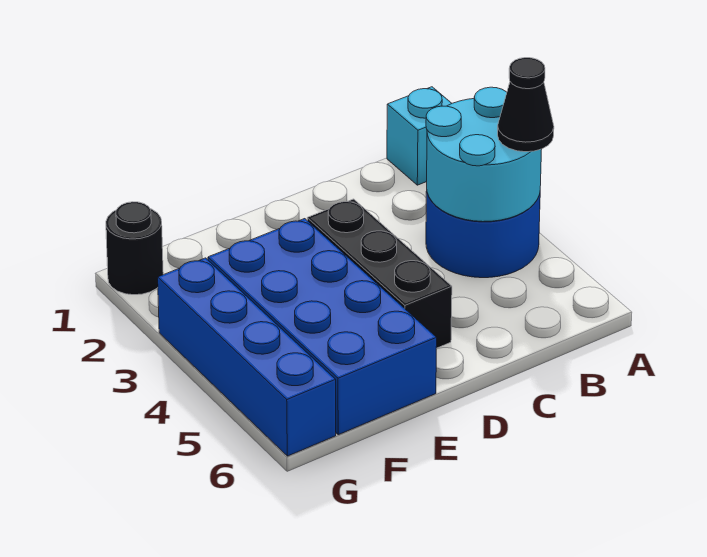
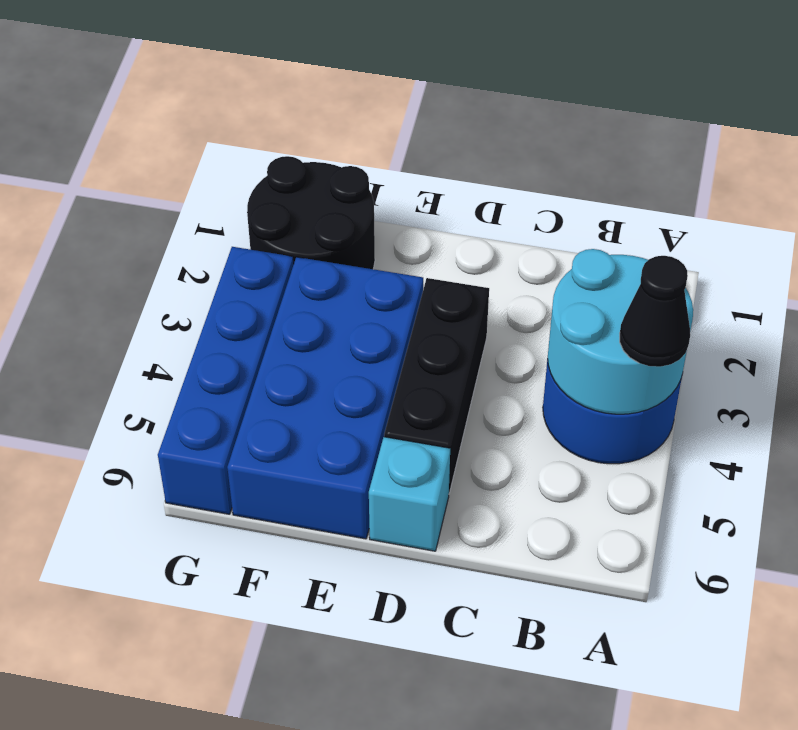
cyan brick A1 level 1 -> cyan brick D6 level 1
black round brick G1 level 1 -> black round brick F1:G2 level 1

